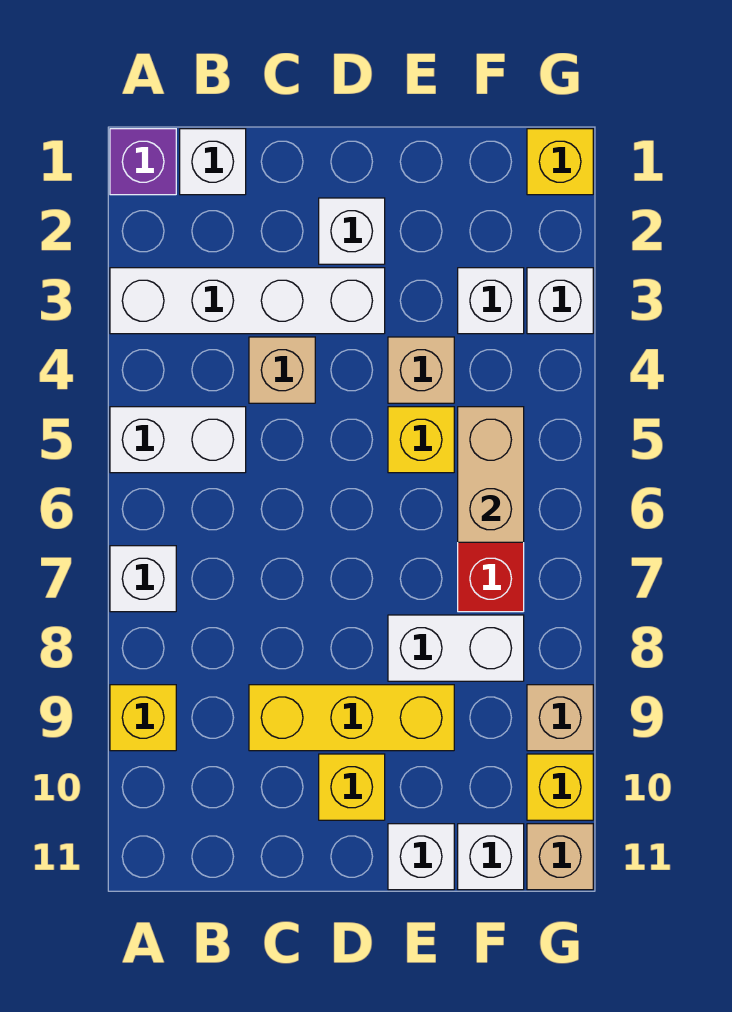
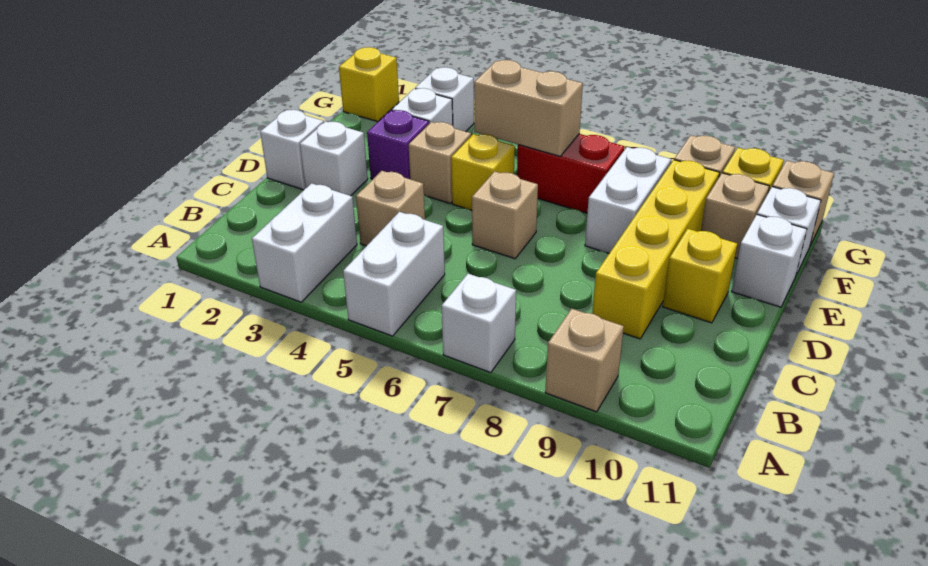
purple brick A1 level 1 -> purple brick E3 level 1
white brick A3:D3 level 1 -> white brick A3:B3 level 1
yellow brick A9 level 1 -> tan brick A9 level 1
white brick B1 level 1 -> white brick D1 level 1
yellow brick C9:E9 level 1 -> yellow brick C9:F9 level 1
none -> tan brick D6 level 1
none -> tan brick F10 level 1

